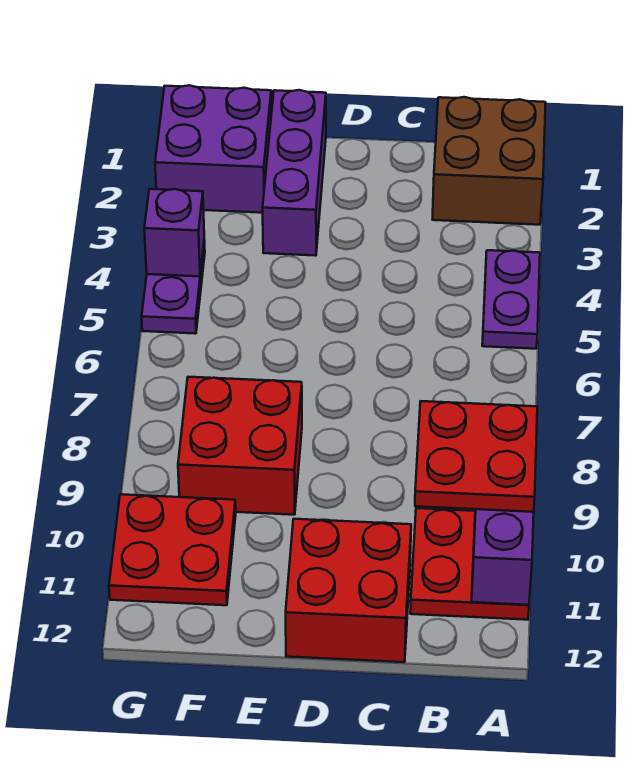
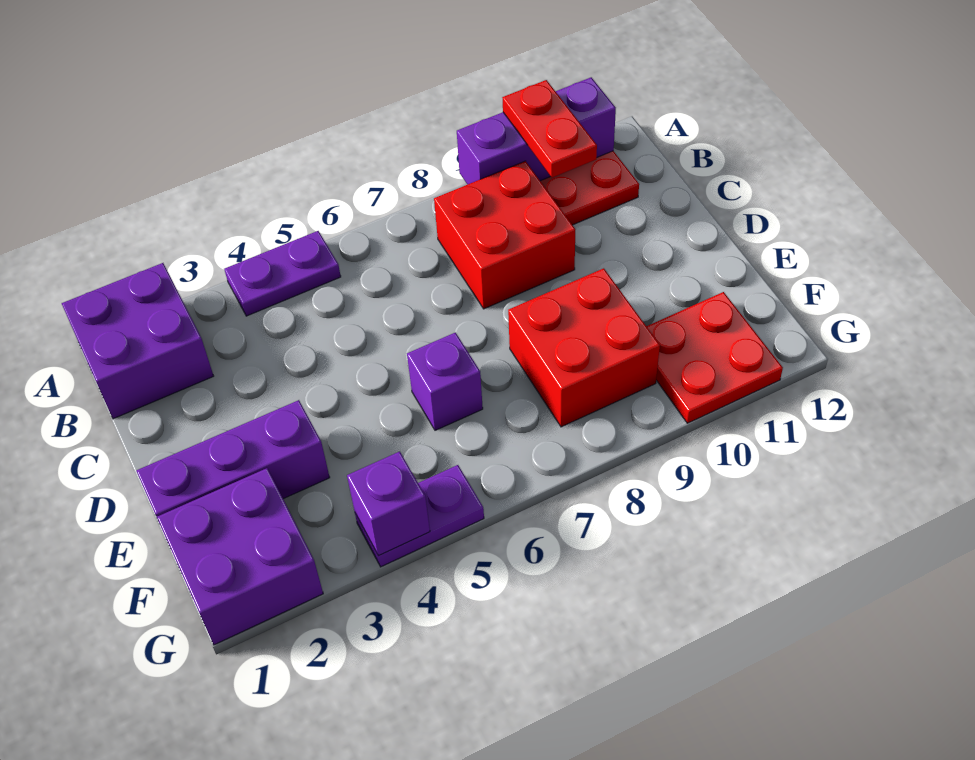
brown brick A1:B2 level 1 -> purple brick A1:B2 level 1
red plate A9:B10 level 3 -> red plate A10:B10 level 3
red brick C11:D12 level 1 -> red brick B8:C9 level 1
none -> purple brick E6 level 1

